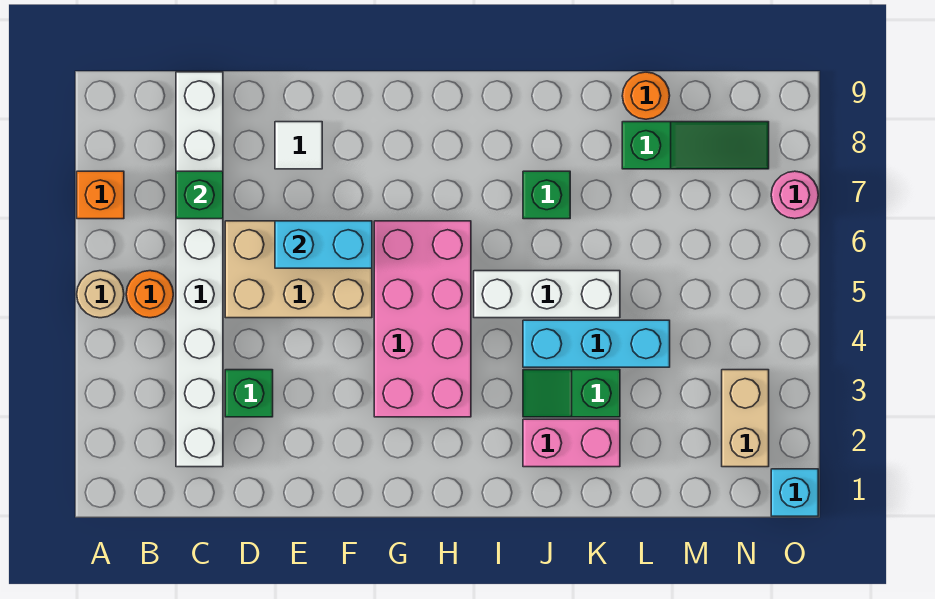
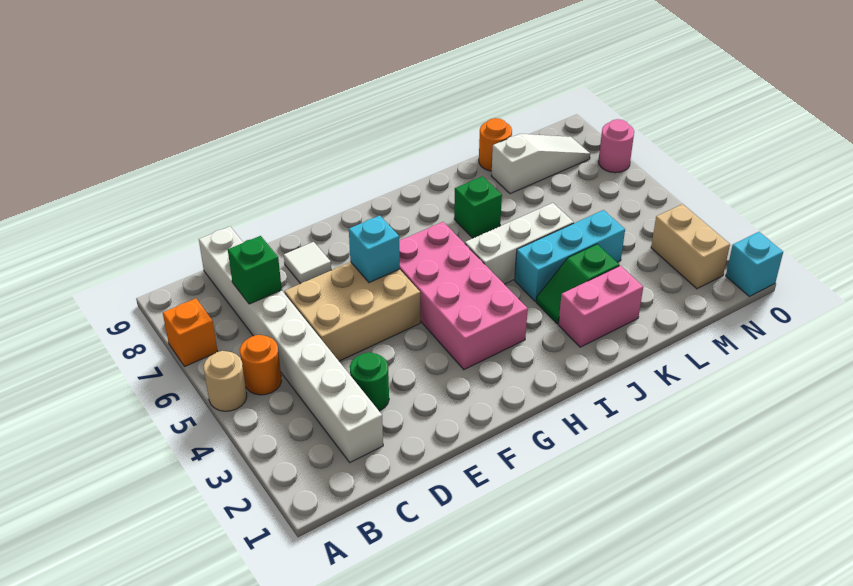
green brick D3 level 1 -> green round brick D3 level 1
cyan brick E6:F6 level 2 -> cyan brick F6 level 2
green slope L8:N8 level 1 top L -> white slope L8:N8 level 1 top L

